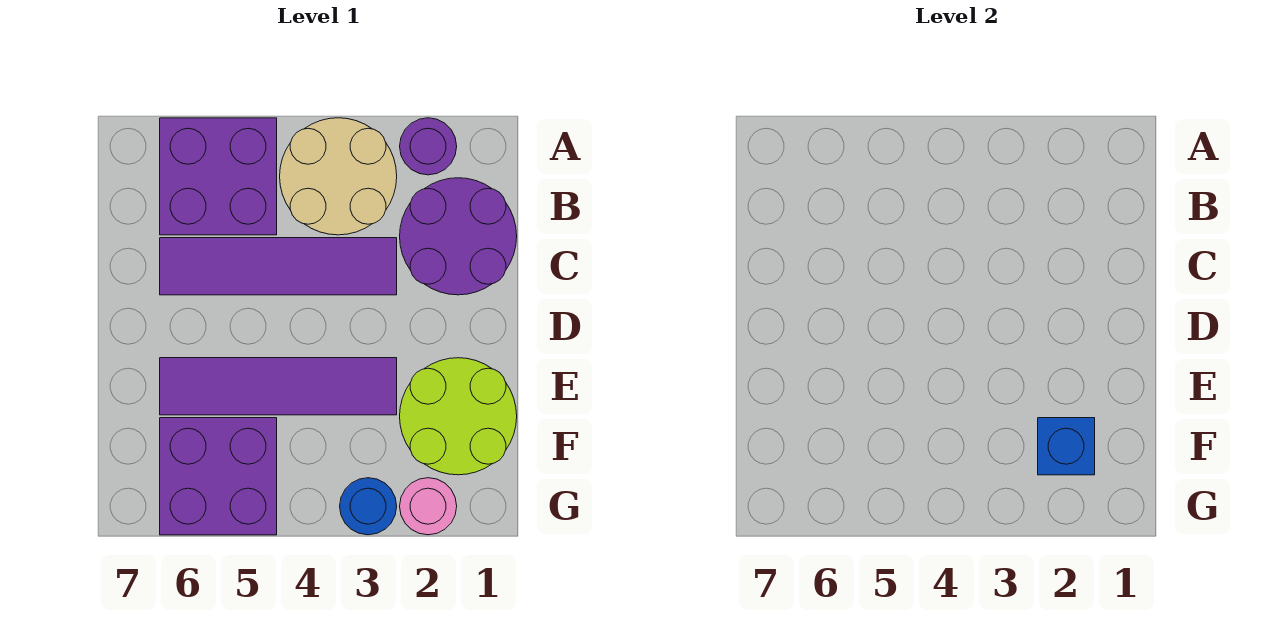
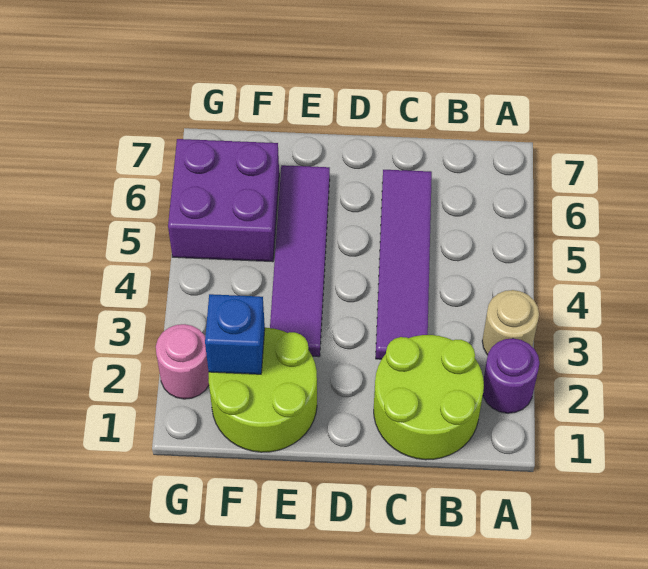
tan round brick A3:B4 level 1 -> tan round brick A3 level 1
purple brick A5:B6 level 1 -> none
purple round brick B1:C2 level 1 -> lime round brick B1:C2 level 1
blue round brick G3 level 1 -> none

